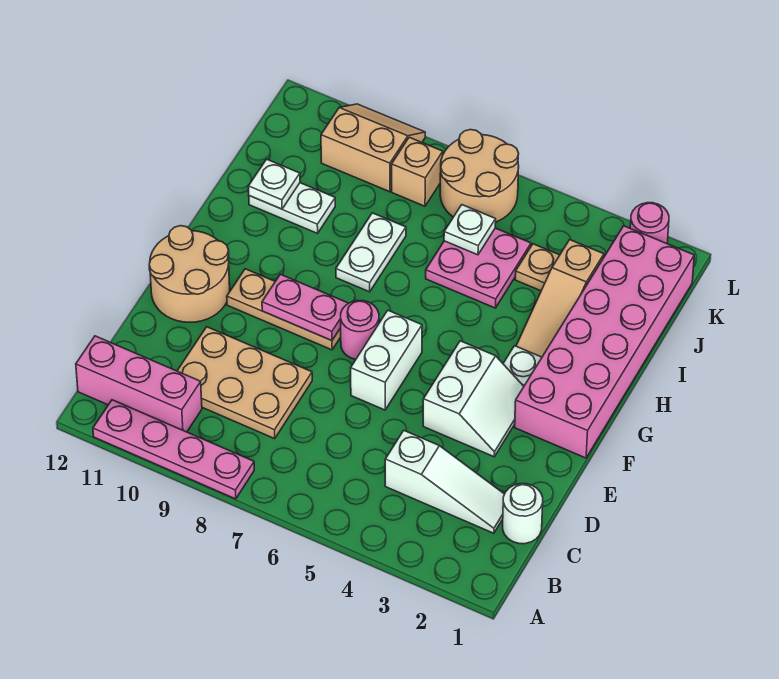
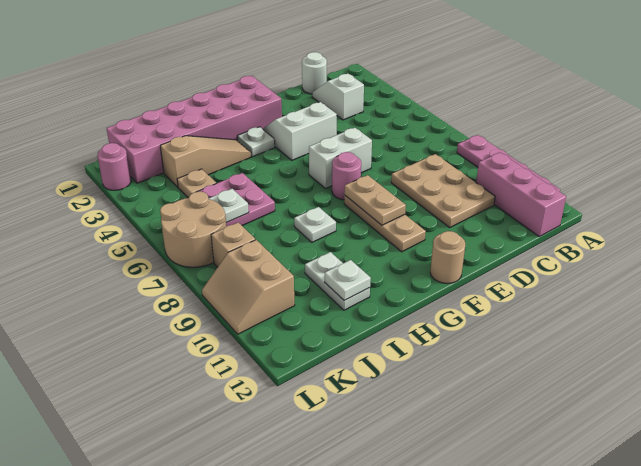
white slope C2:C4 level 1 top 4 -> white slope C2:C3 level 1 top 3
tan round brick E11:F12 level 1 -> tan round brick F12 level 1
pink plate F8:F9 level 2 -> tan plate F8:F9 level 2
white plate H8:I8 level 1 -> white plate H8 level 1

